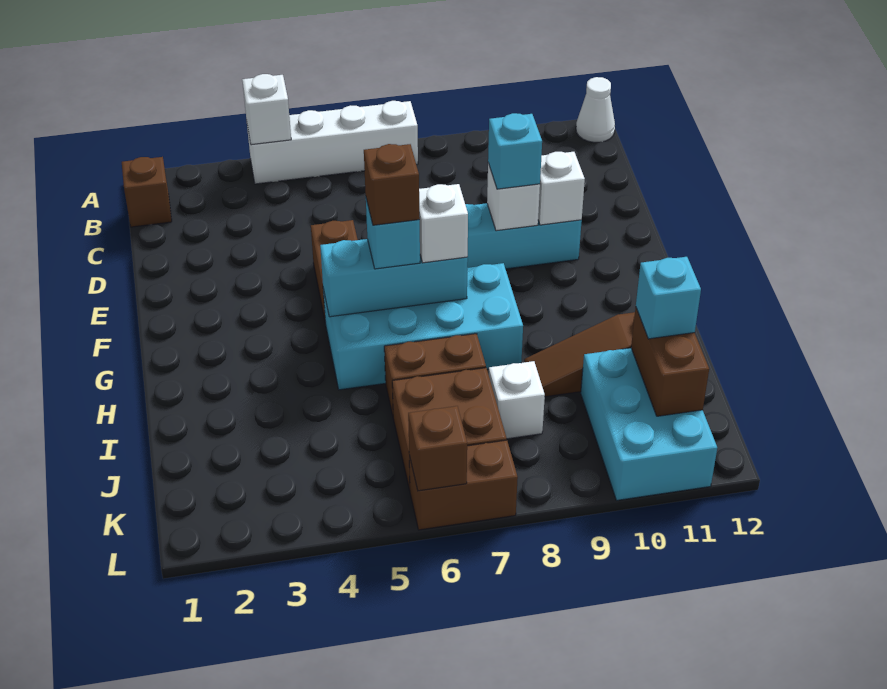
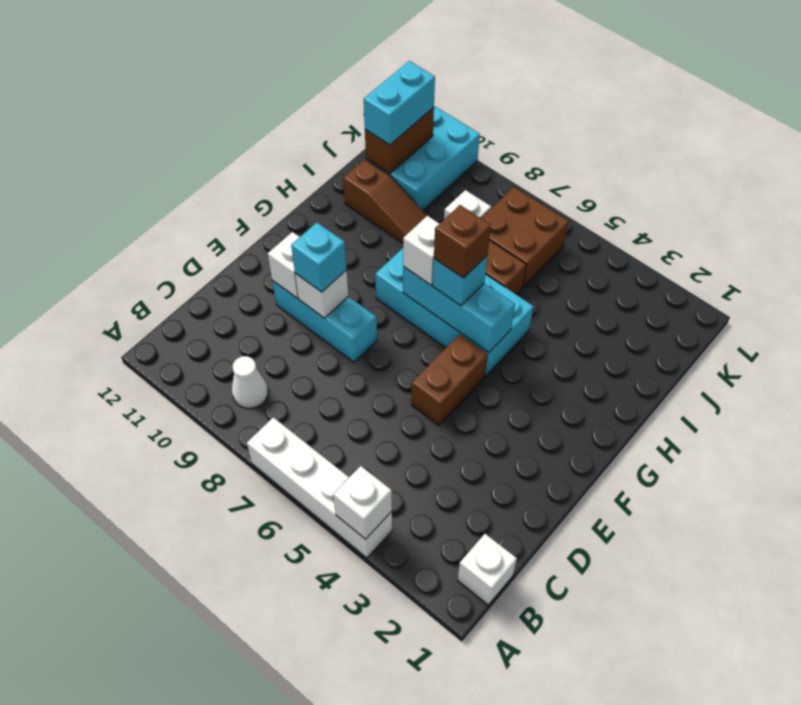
white cone A12 level 1 -> white cone B9 level 1
brown brick B1 level 1 -> white brick B1 level 1
cyan brick J11 level 3 -> cyan brick J11:K11 level 3
brown brick L6:L7 level 1 -> none
brown brick L6 level 2 -> none

